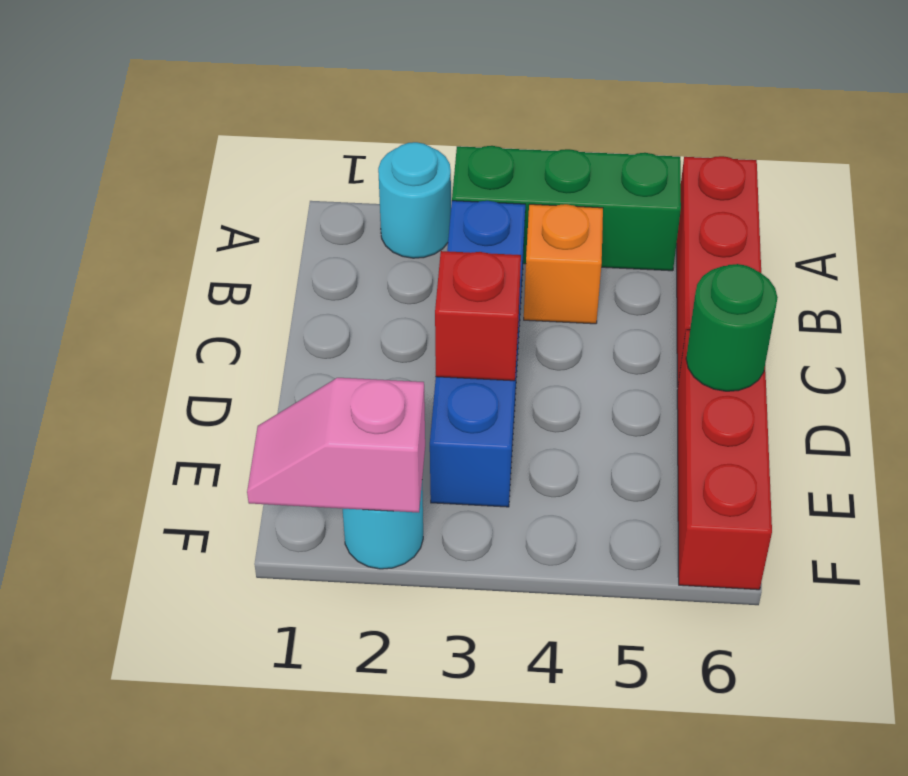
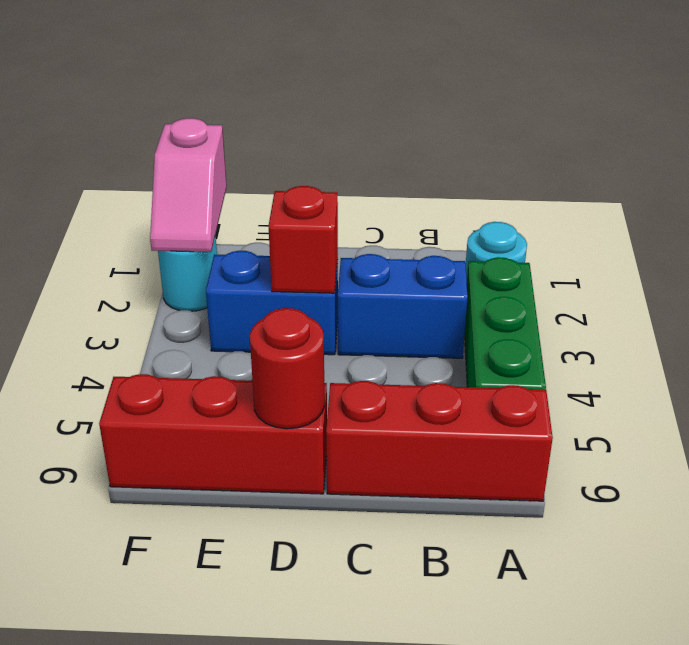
orange brick B4 level 1 -> none
green round brick D6 level 2 -> red round brick D6 level 2
pink slope F1:F2 level 2 top 2 -> pink slope F1:F2 level 2 top 1

